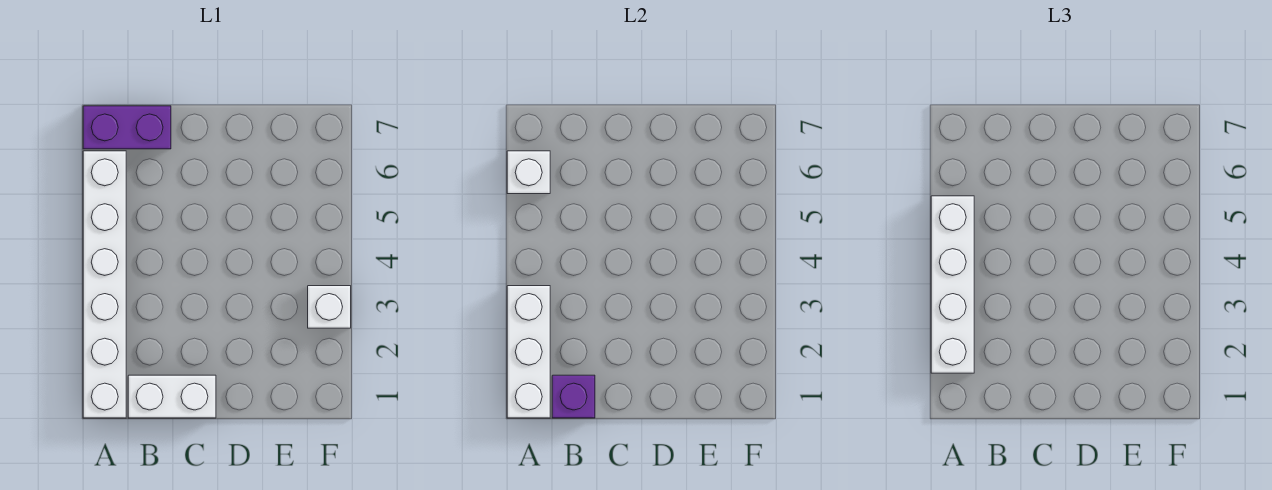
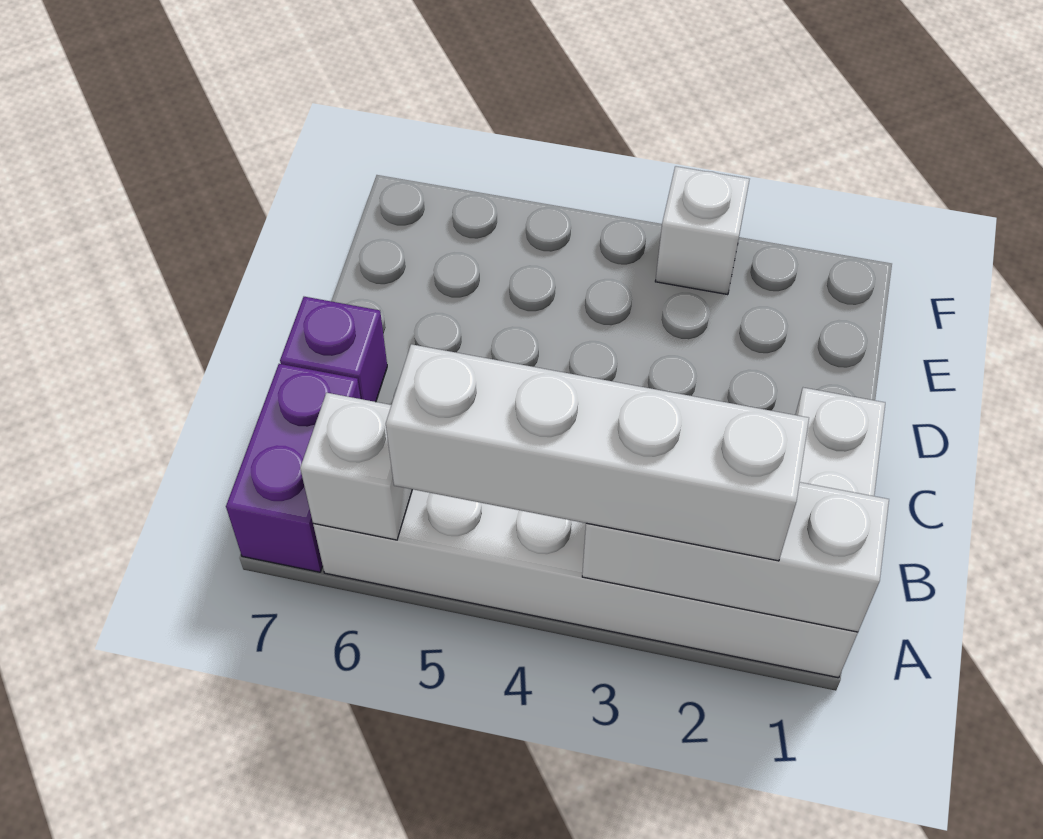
purple brick B1 level 2 -> purple brick C7 level 1

